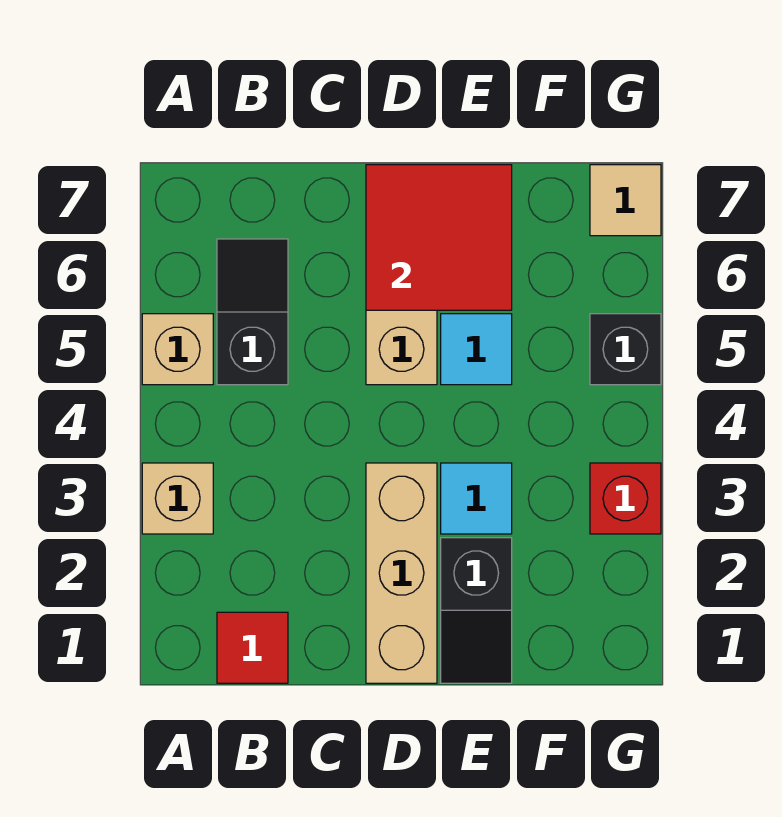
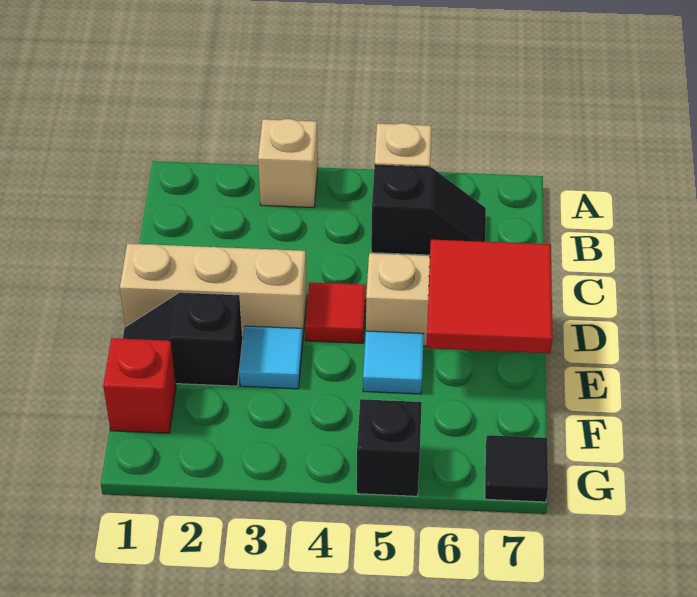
red tile B1 level 1 -> red tile D4 level 1
red brick G3 level 1 -> red brick F1 level 1
tan tile G7 level 1 -> black tile G7 level 1

